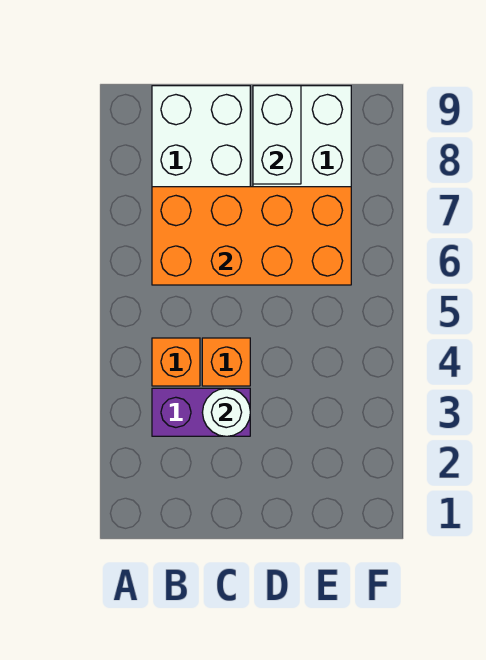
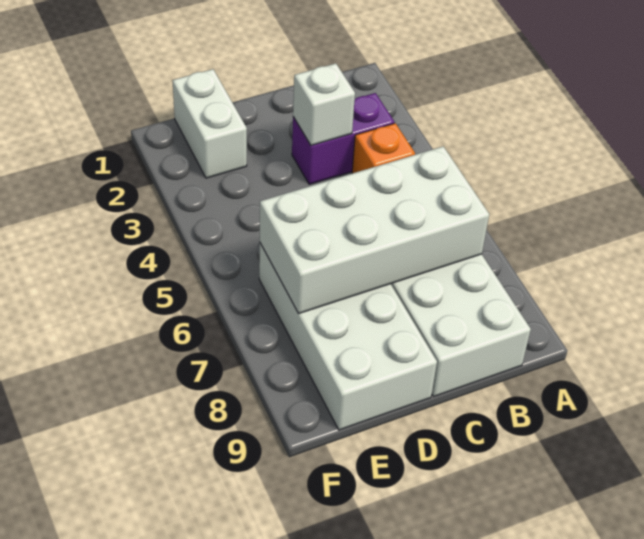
orange brick B6:E7 level 2 -> white brick B6:E7 level 2
white round brick C3 level 2 -> white brick C3 level 2
orange brick C4 level 1 -> none
white brick D8:D9 level 2 -> white brick E1:E2 level 1

